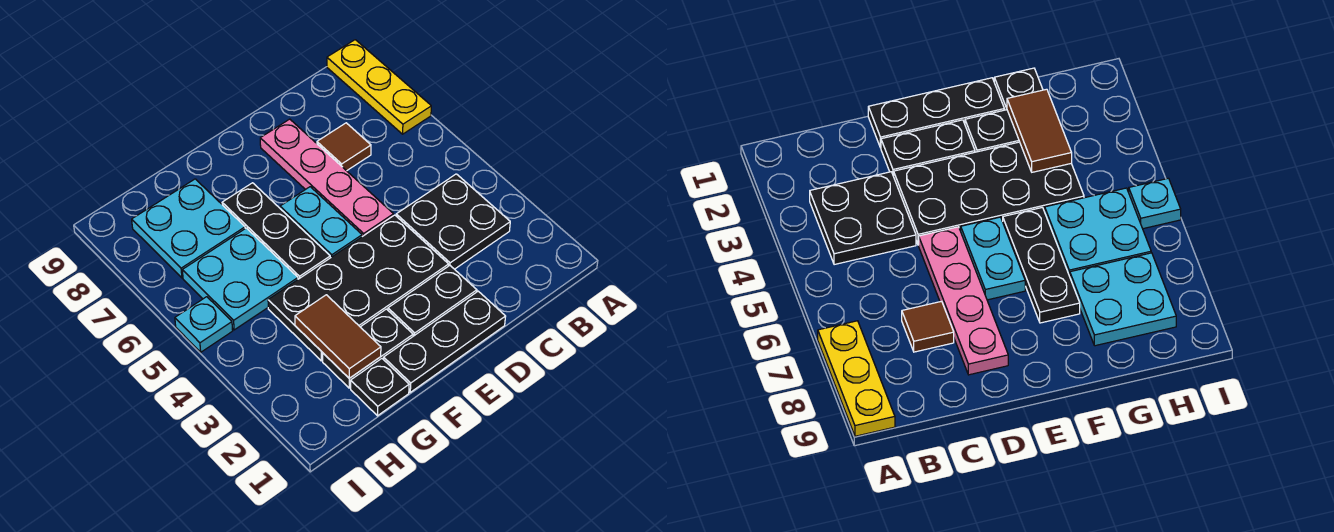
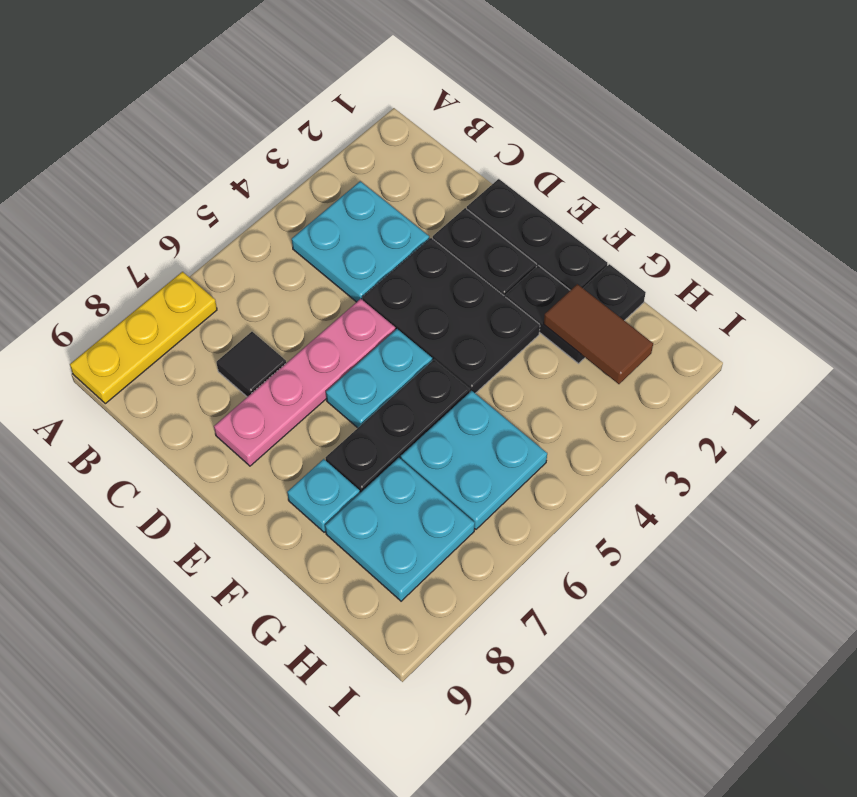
black plate B3:C4 level 1 -> cyan plate B3:C4 level 1
brown tile C7 level 1 -> black tile C7 level 1
black plate D3:G4 level 1 -> black plate D3:F4 level 1
brown tile G2:G3 level 2 -> brown tile G2:H2 level 2
cyan plate I5 level 1 -> cyan plate F8 level 1

